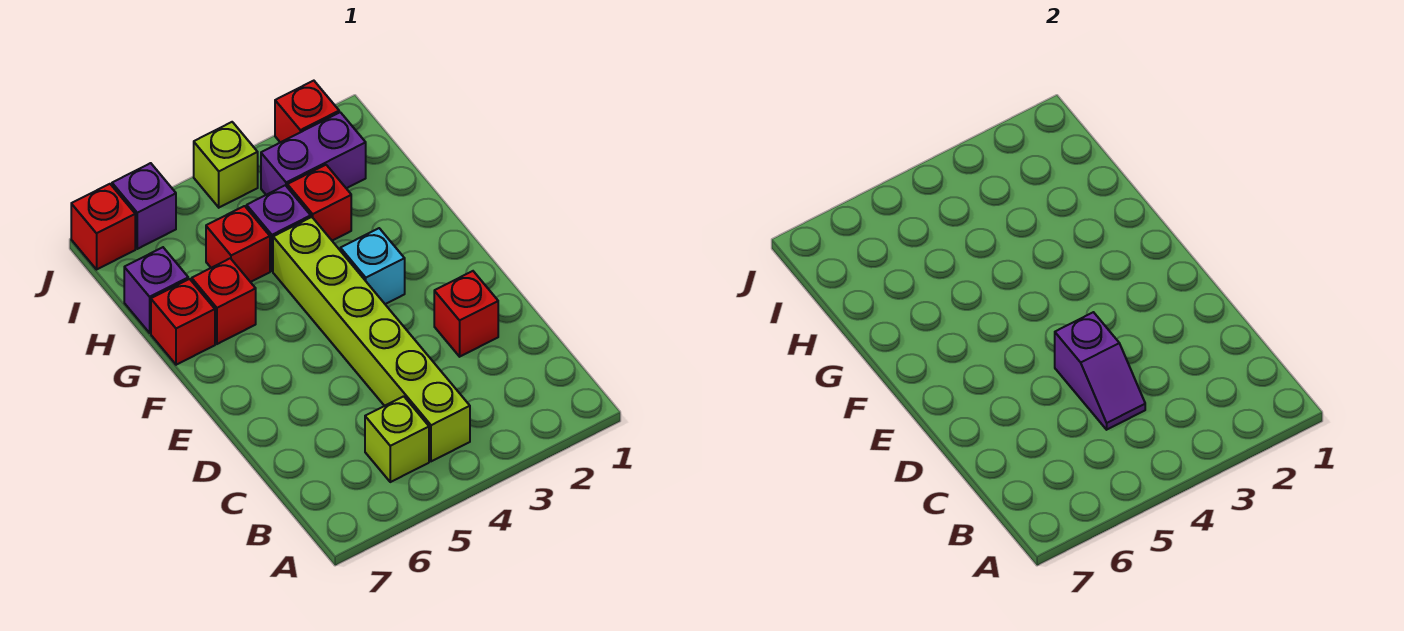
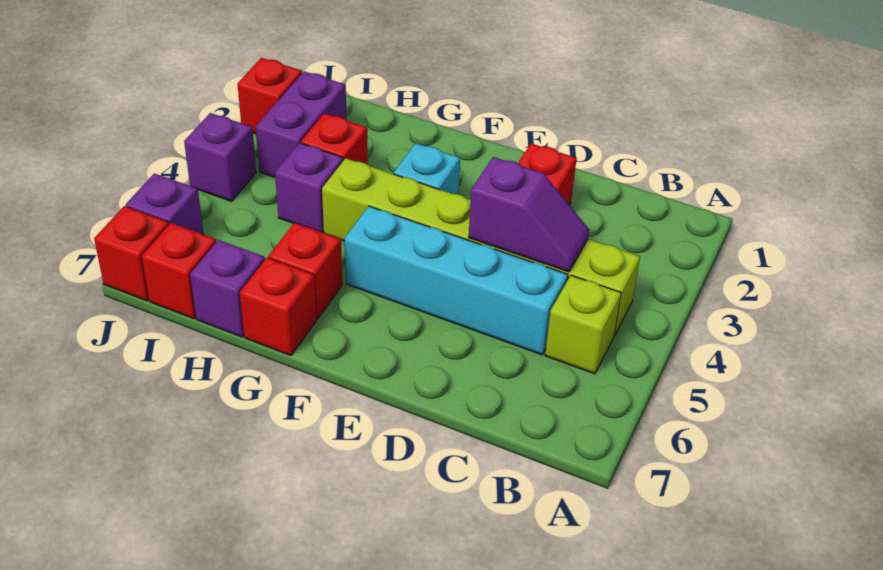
none -> cyan brick C5:F5 level 1
red brick H5 level 1 -> red brick I7 level 1
lime brick J4 level 1 -> purple brick J4 level 1

